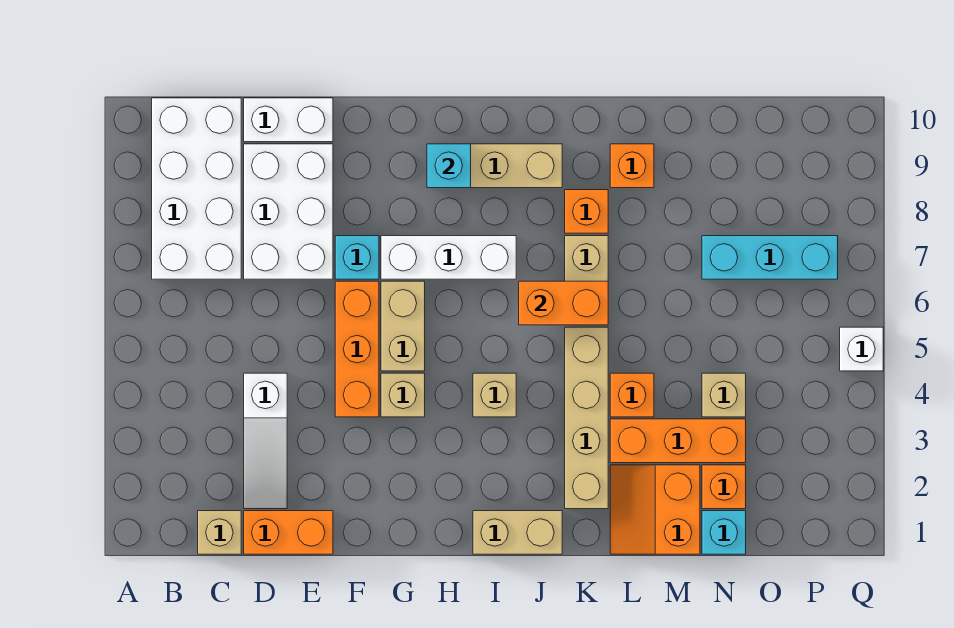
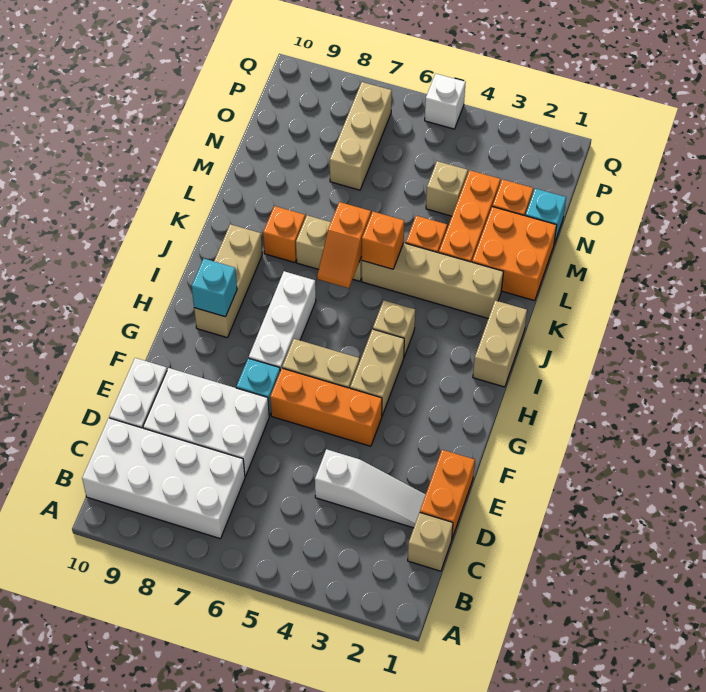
tan brick G4 level 1 -> tan brick G4:H4 level 1
orange brick J6:K6 level 2 -> orange slope J6:K6 level 2 top K
orange slope L1:M2 level 1 top M -> orange brick L1:M2 level 1
orange brick L9 level 1 -> orange brick K5 level 2
cyan brick N7:P7 level 1 -> tan brick N7:P7 level 1

